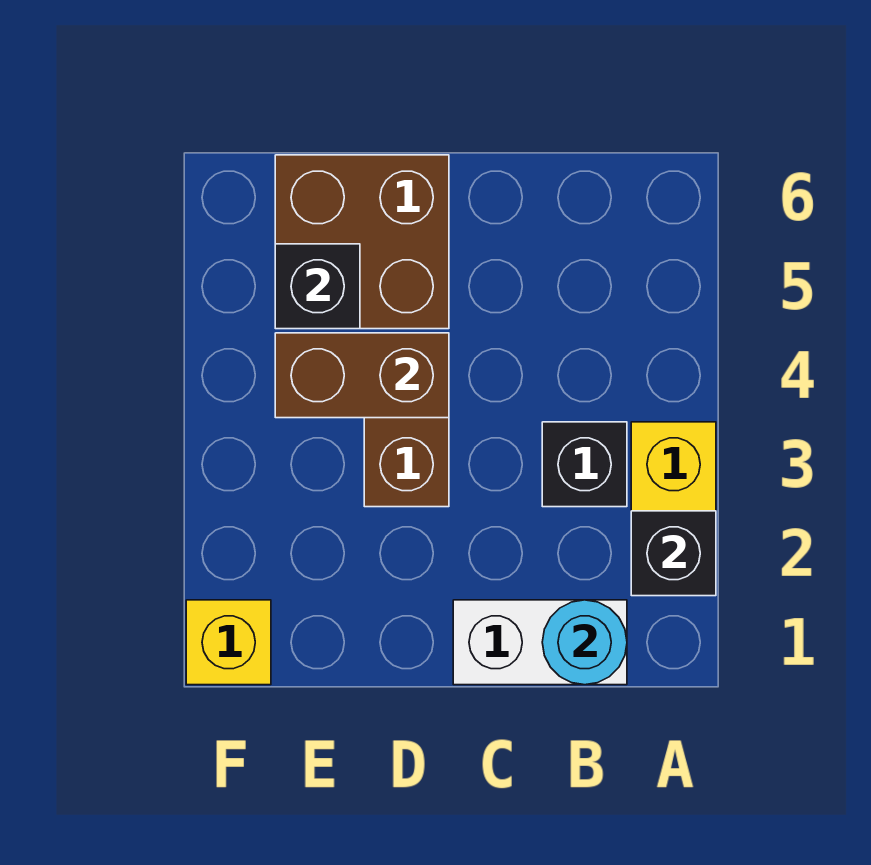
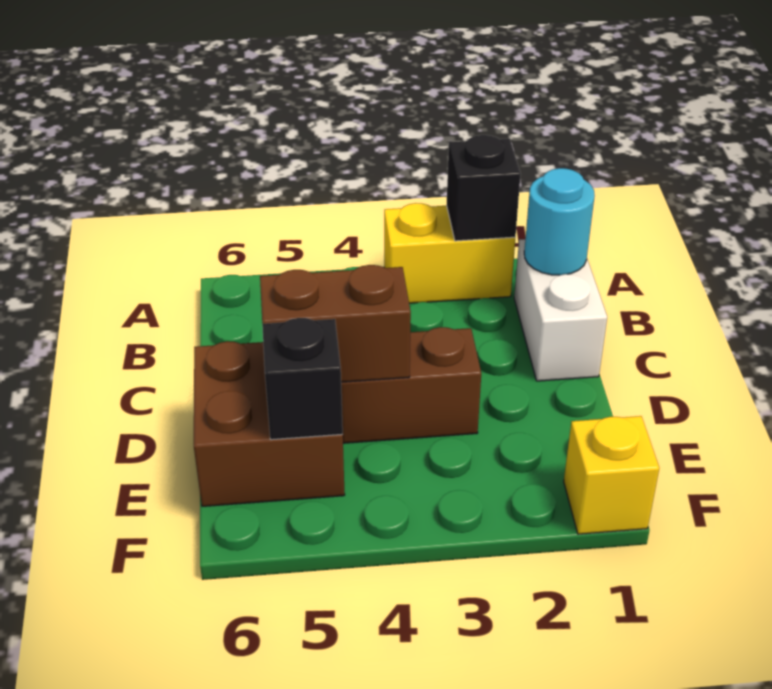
black brick B3 level 1 -> none
brown brick D4:E4 level 2 -> brown brick D4:D5 level 2

